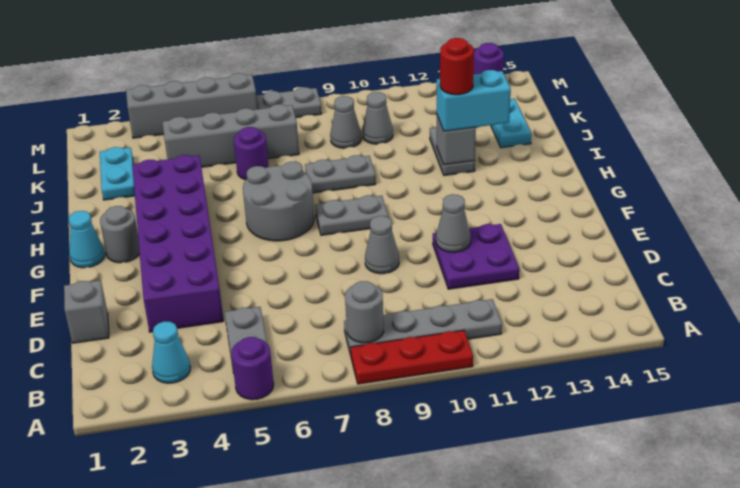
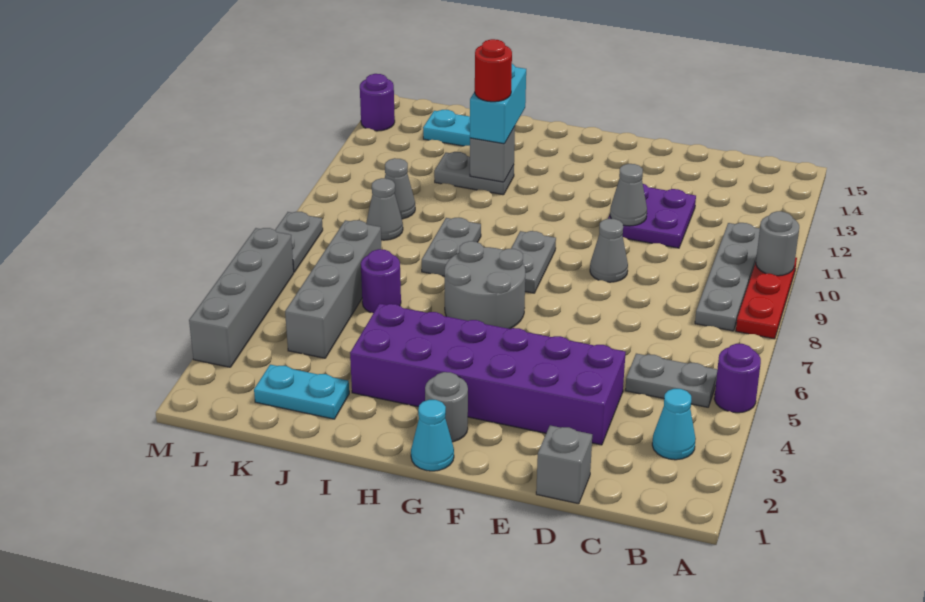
grey round brick B8 level 2 -> grey round brick A10 level 2

